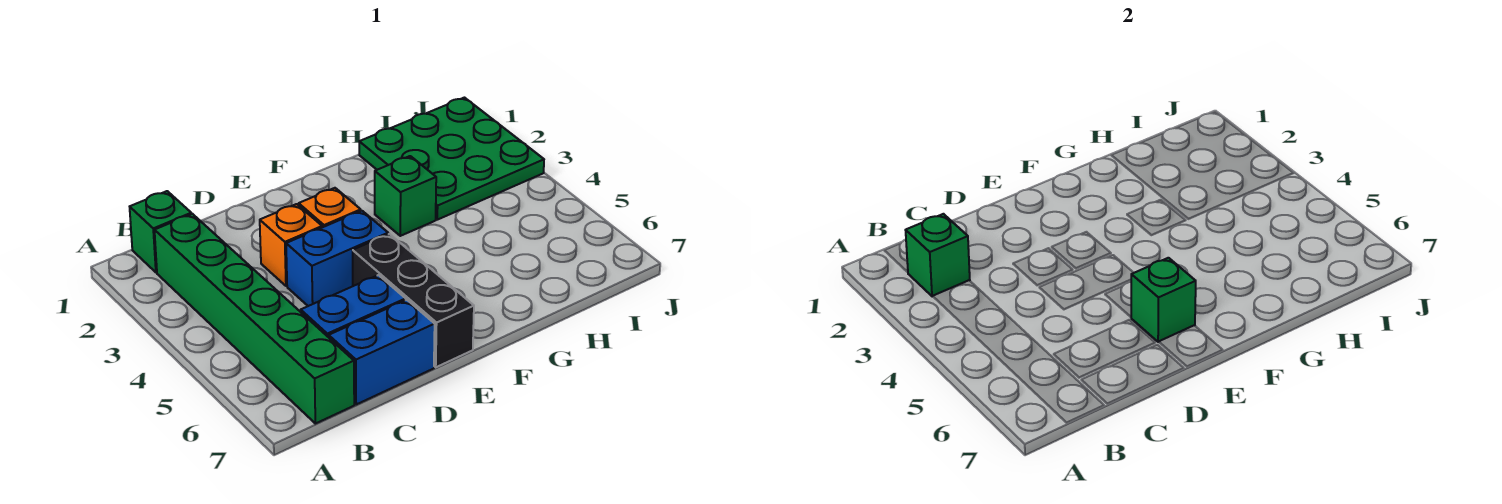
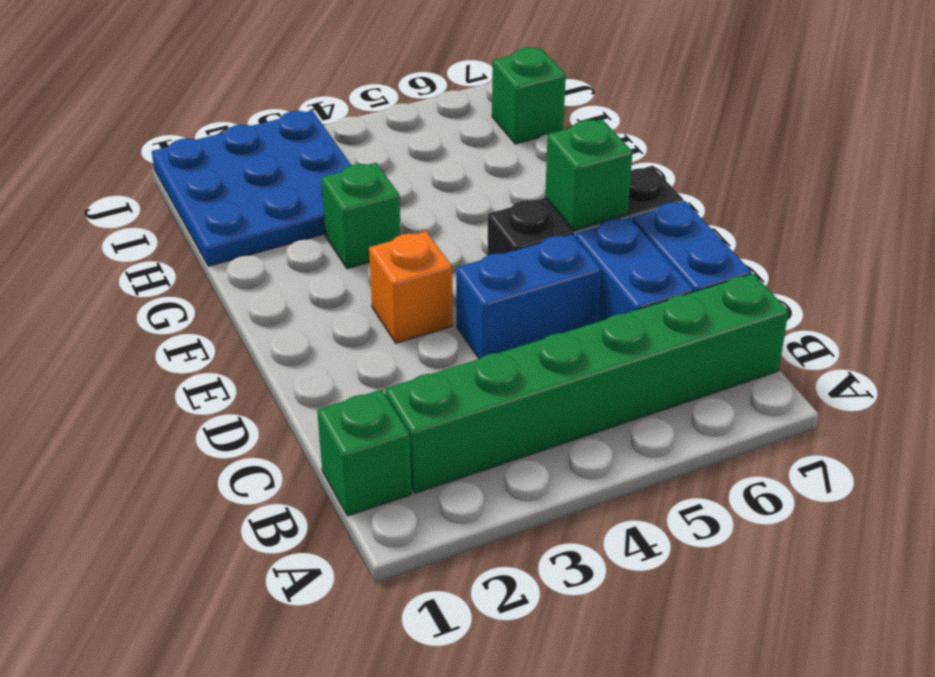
green brick B2 level 2 -> green brick I7 level 1
orange brick D3 level 1 -> none
blue brick D4:E4 level 1 -> blue brick D4:D5 level 1
green plate H1:J3 level 1 -> blue plate H1:J3 level 1

